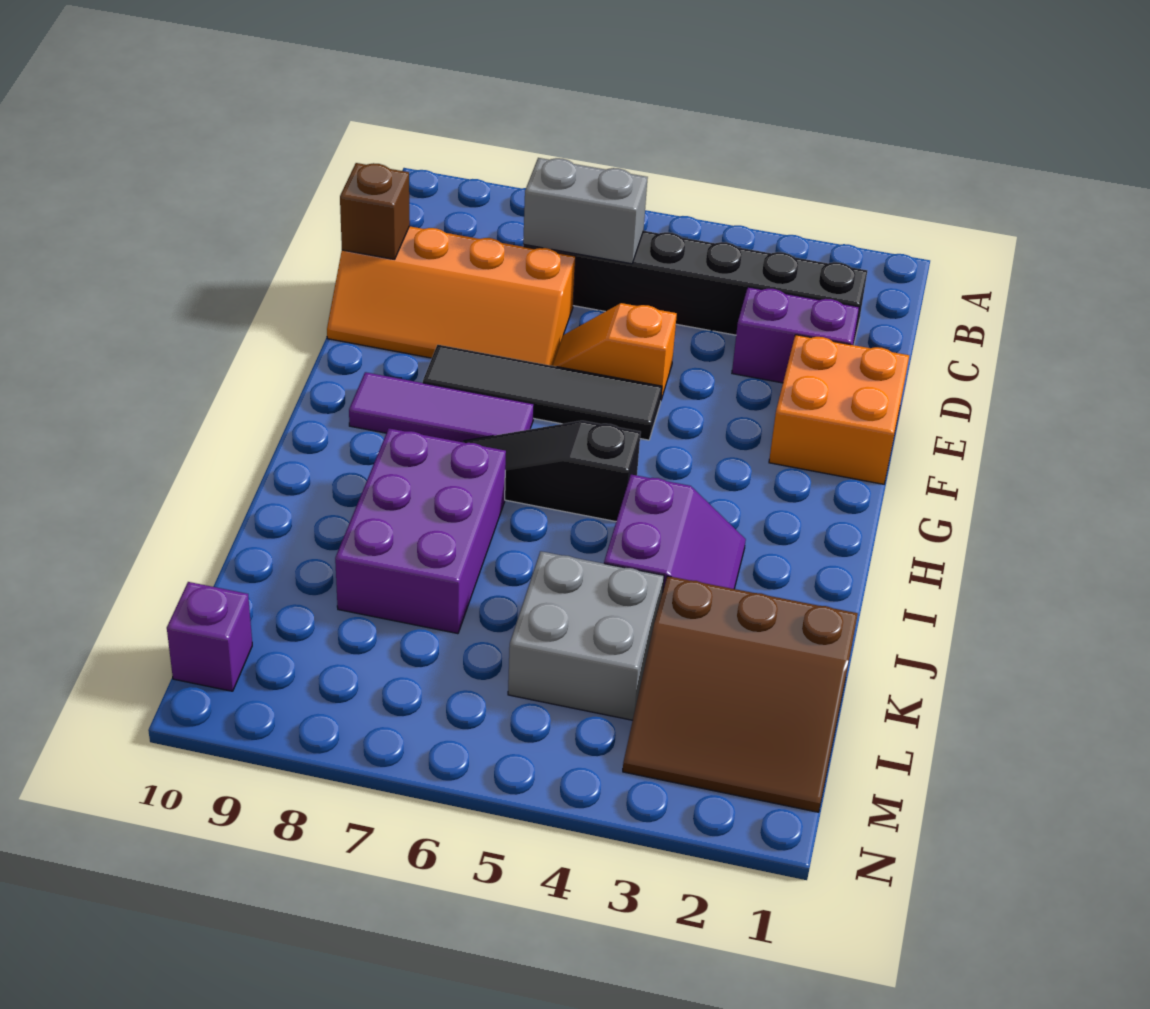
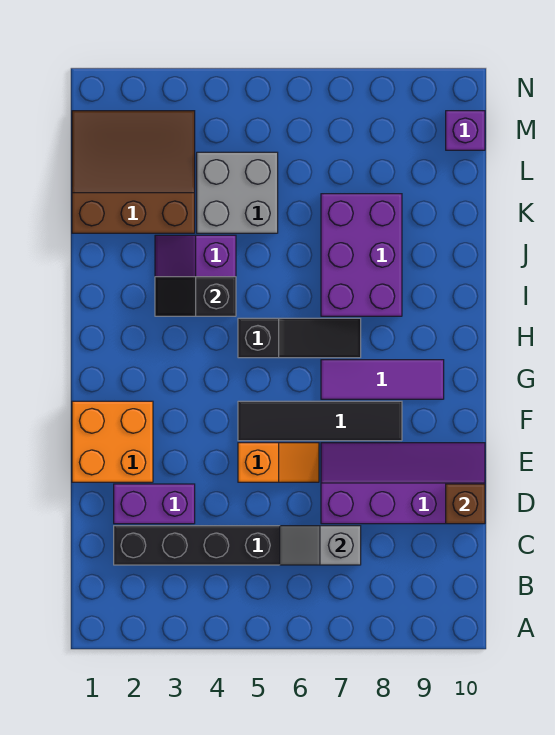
grey brick C6:C7 level 2 -> grey slope C6:C7 level 2 top 7
orange slope D7:E10 level 1 top D -> purple slope D7:E10 level 1 top D
none -> black slope I3:I4 level 2 top 4

